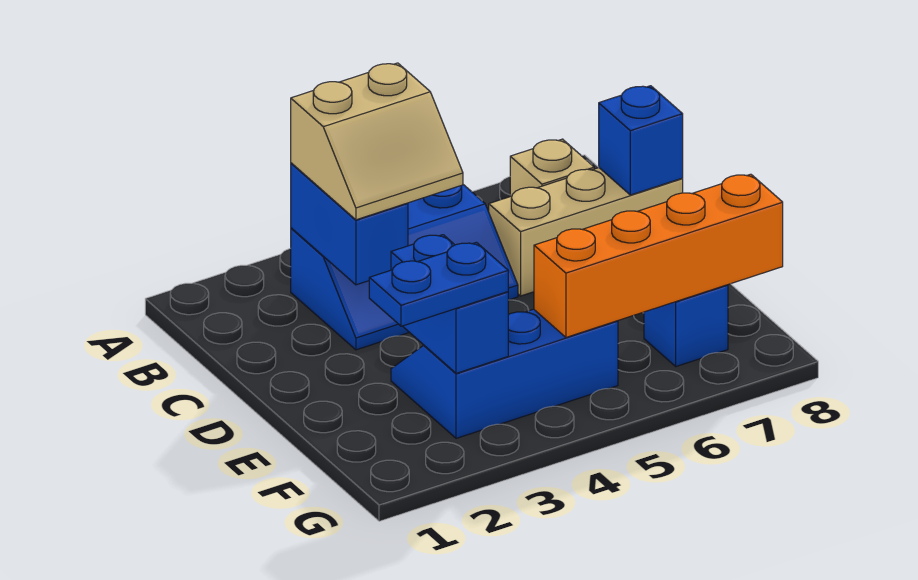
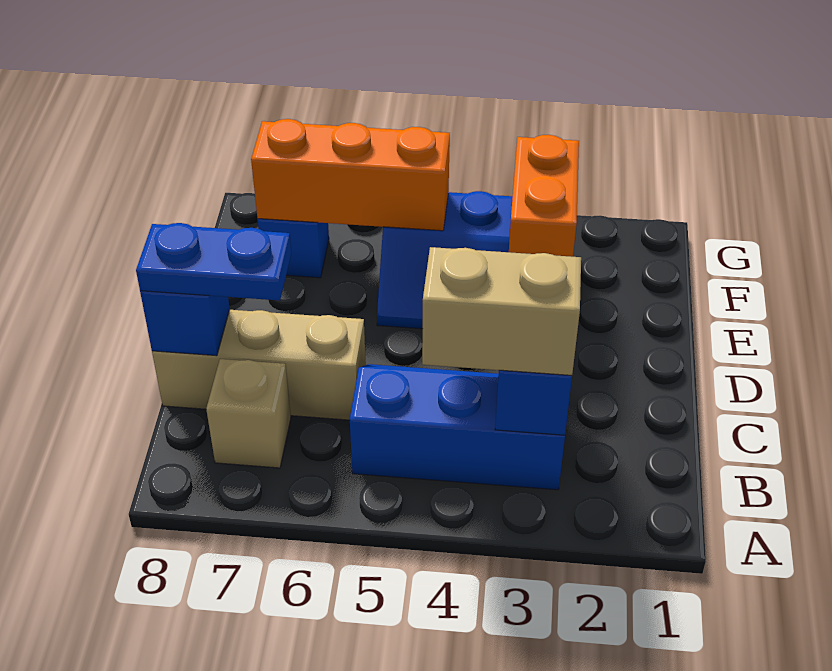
blue brick E3:F3 level 2 -> orange brick E3:F3 level 2
blue plate F2:F3 level 3 -> blue plate C7:C8 level 3
orange brick F5:F8 level 2 -> orange brick F5:F7 level 2

